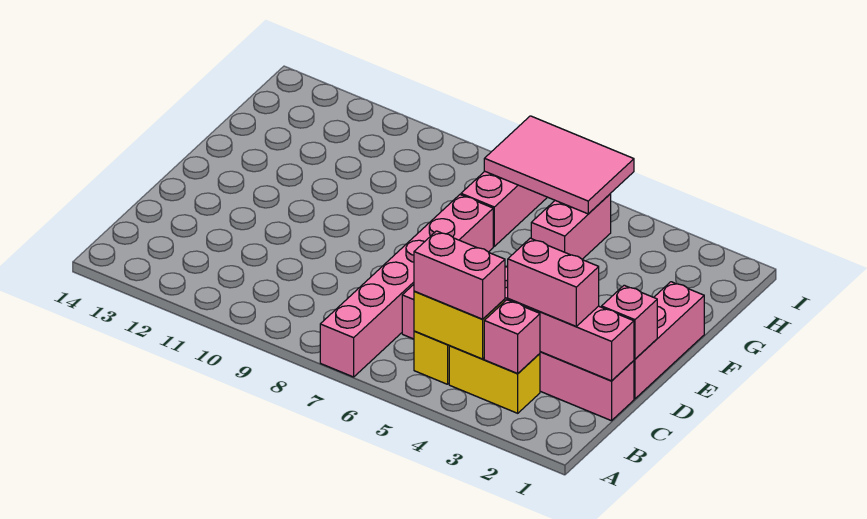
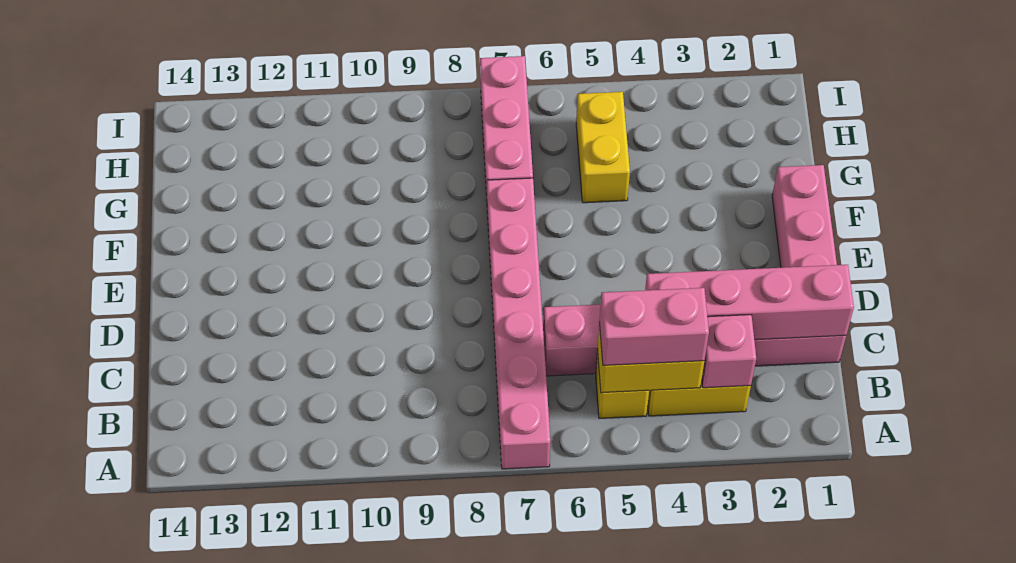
pink brick C2:C3 level 3 -> none
pink brick D1 level 2 -> none
pink brick G5:H5 level 1 -> yellow brick G5:H5 level 1
pink tile H5:I7 level 2 -> none

